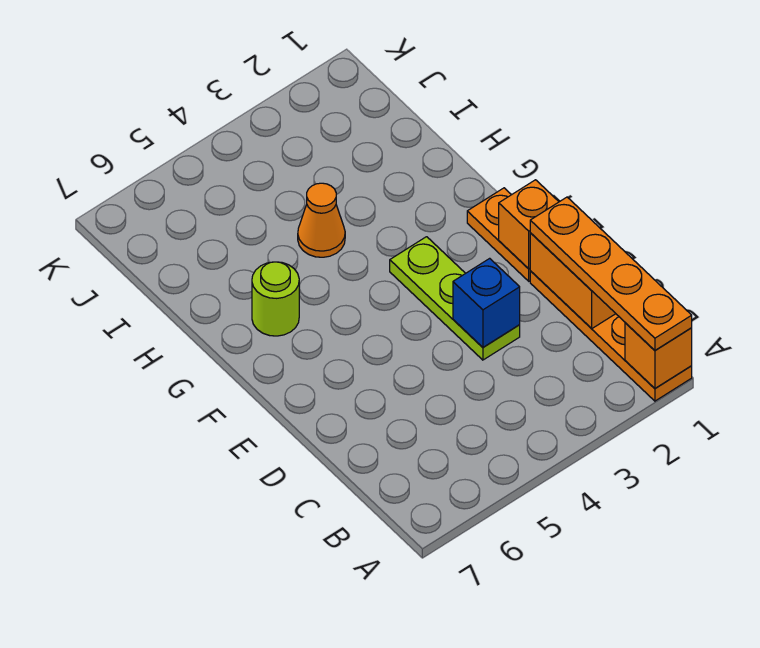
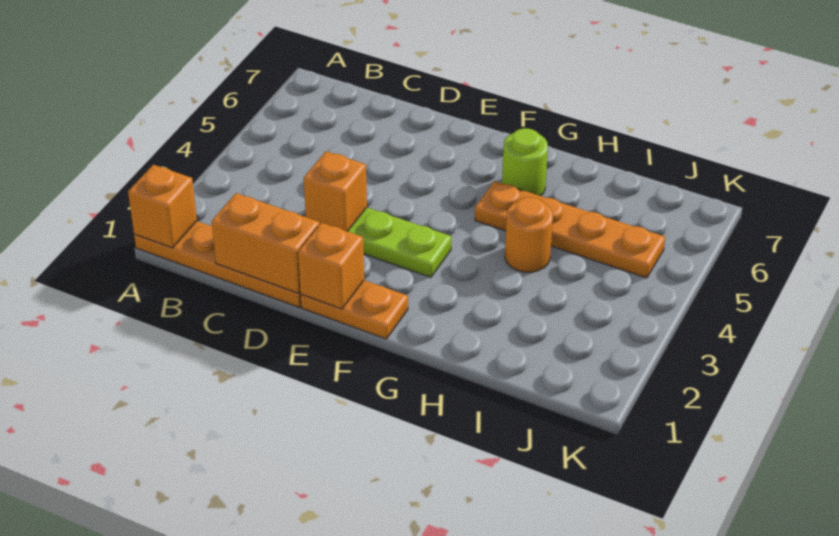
orange plate A1:D1 level 3 -> orange plate G5:J5 level 1
blue brick D3 level 2 -> orange brick D3 level 2
orange cone H4 level 1 -> orange round brick H4 level 1

